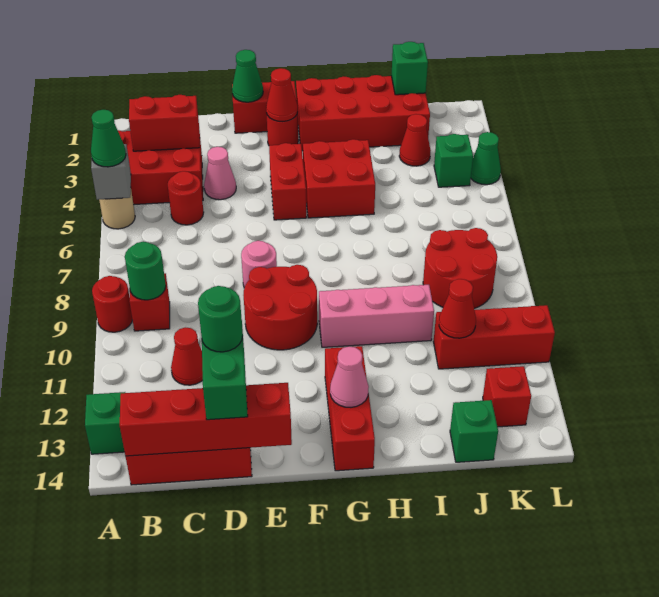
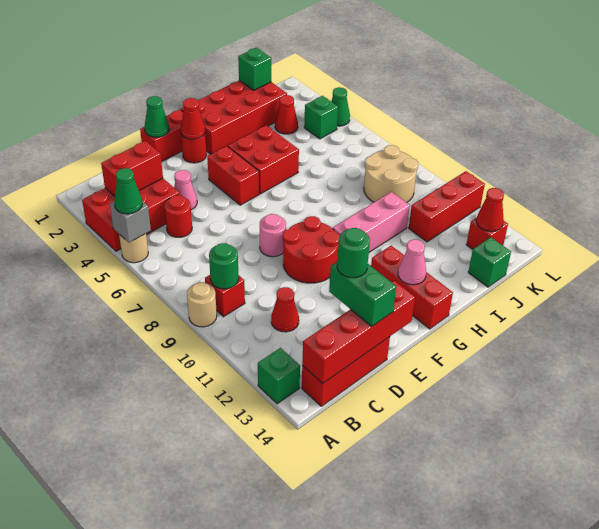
red round brick A9 level 1 -> tan round brick A9 level 1
red round brick J8:K9 level 1 -> tan round brick J8:K9 level 1
red cone J11 level 2 -> red cone K13 level 2

